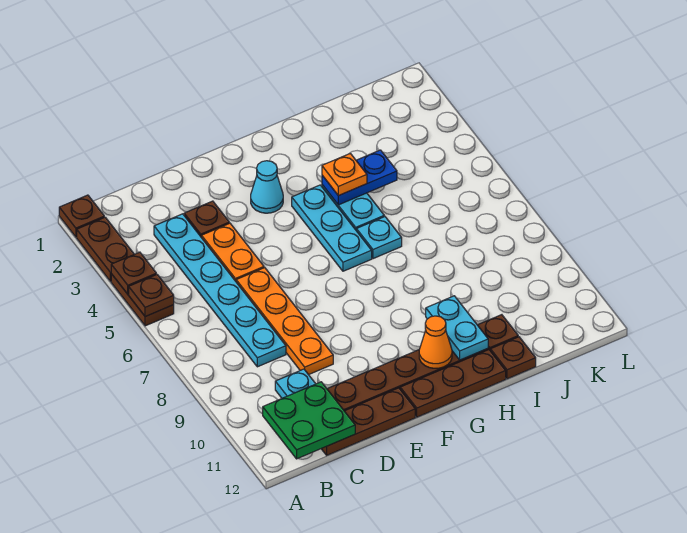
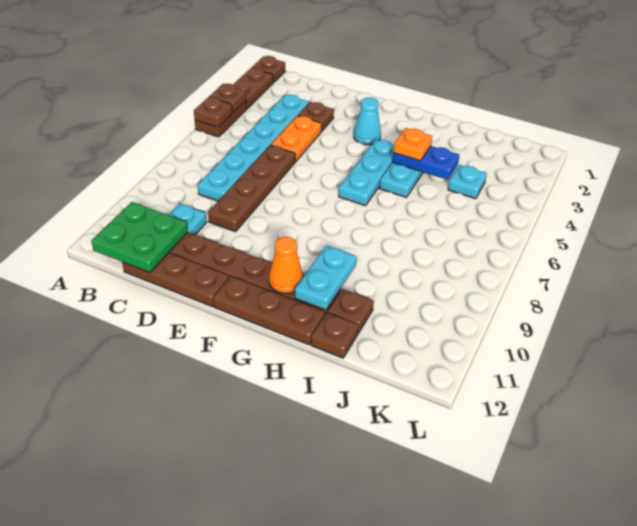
orange plate D6:D9 level 1 -> brown plate D6:D9 level 1
cyan plate H6 level 1 -> cyan plate J4 level 1

